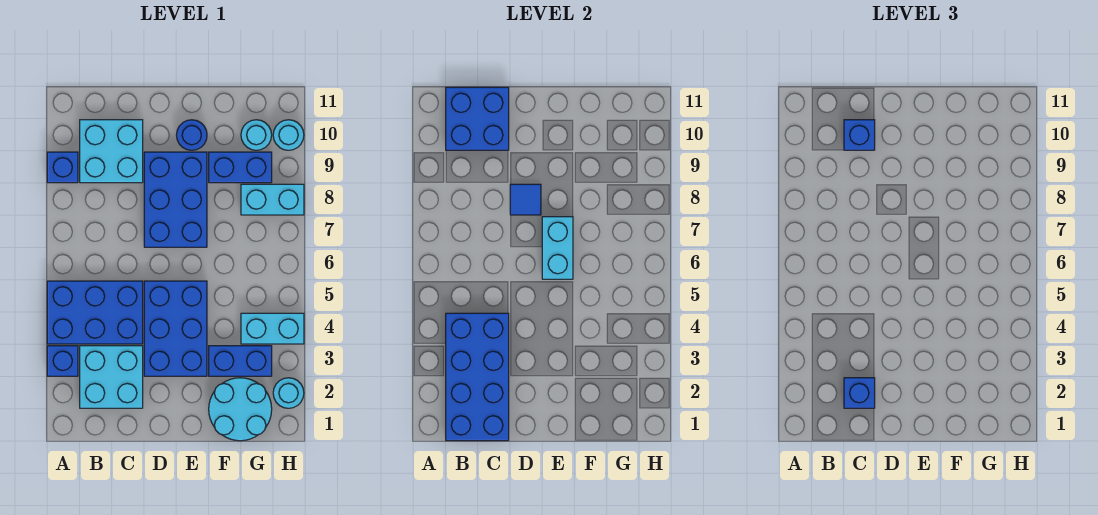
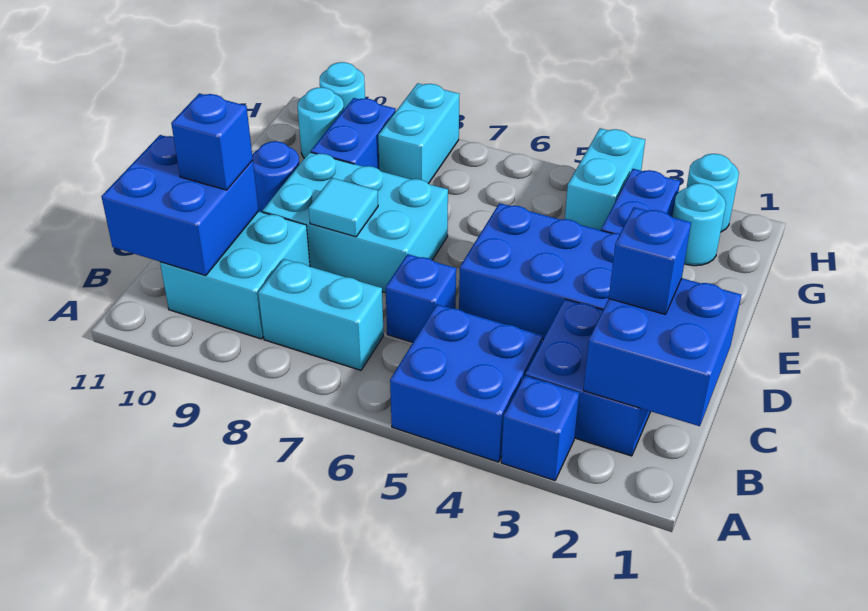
blue brick A4:C5 level 1 -> blue brick A4:B5 level 1
blue brick A9 level 1 -> blue brick C6 level 1
blue brick B1:C4 level 2 -> blue brick B1:C2 level 2
cyan brick B2:C3 level 1 -> blue brick B2:C3 level 1
blue brick D7:E9 level 1 -> cyan brick D7:E9 level 1
blue tile D8 level 2 -> cyan tile D8 level 2
cyan brick E6:E7 level 2 -> cyan brick B7:B8 level 1
cyan round brick F1:G2 level 1 -> cyan round brick G2 level 1

